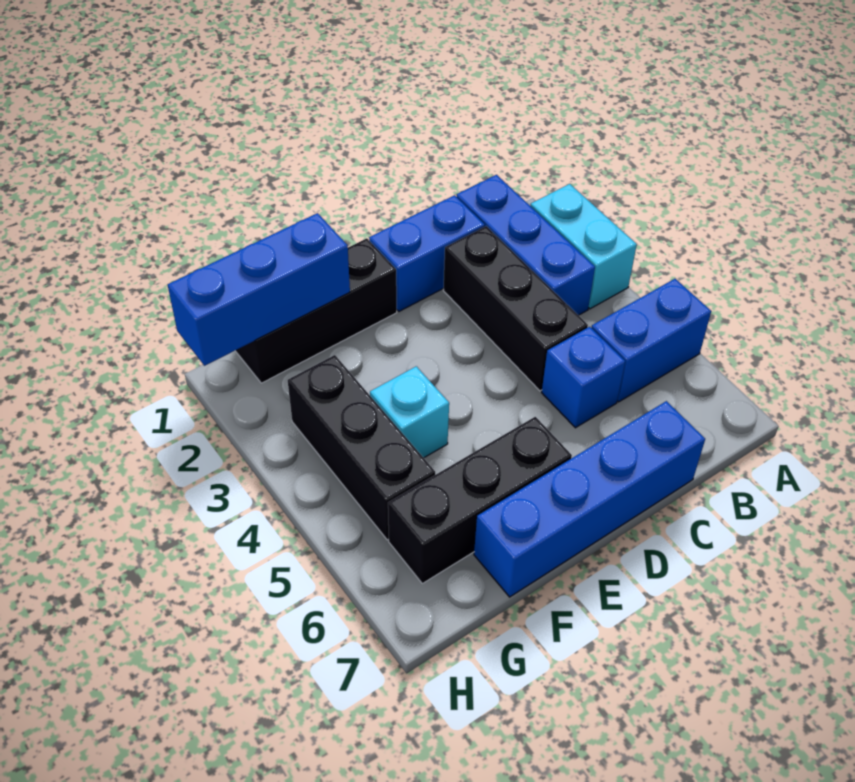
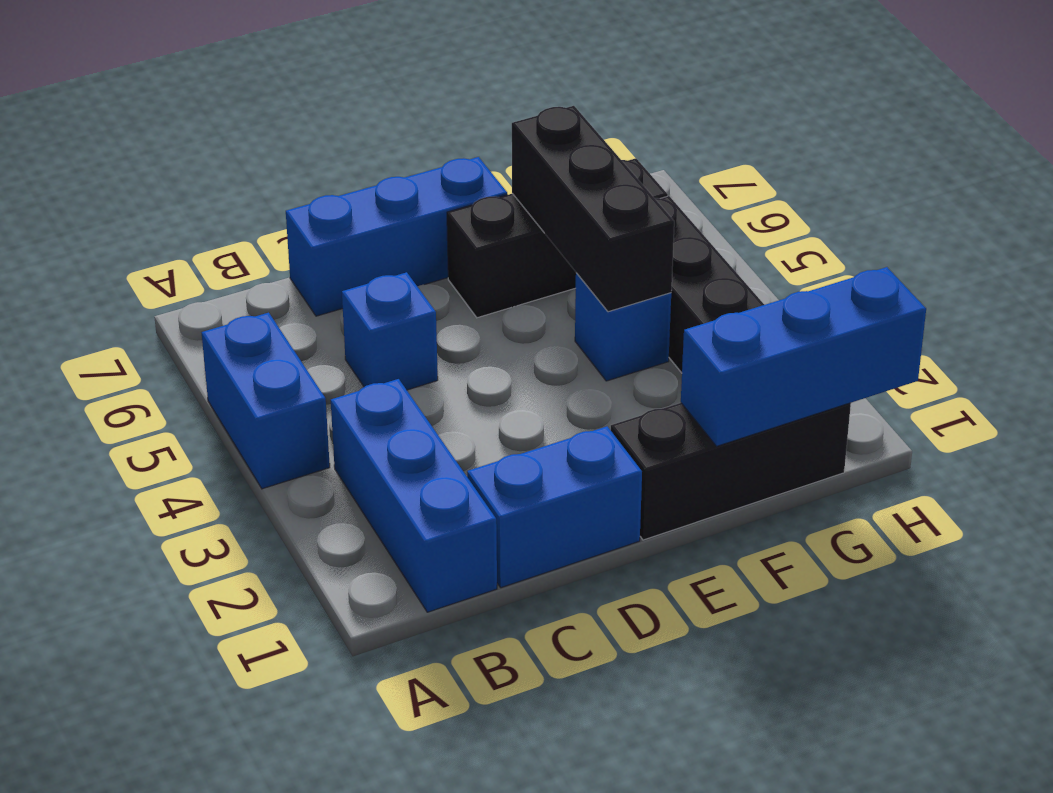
cyan brick A2:A3 level 1 -> none
blue brick A5:B5 level 1 -> blue brick A4:A5 level 1
black brick C2:C4 level 1 -> black brick F4:F6 level 2
blue brick C7:F7 level 1 -> blue brick C7:E7 level 1
cyan brick F4 level 1 -> blue brick F4 level 1

